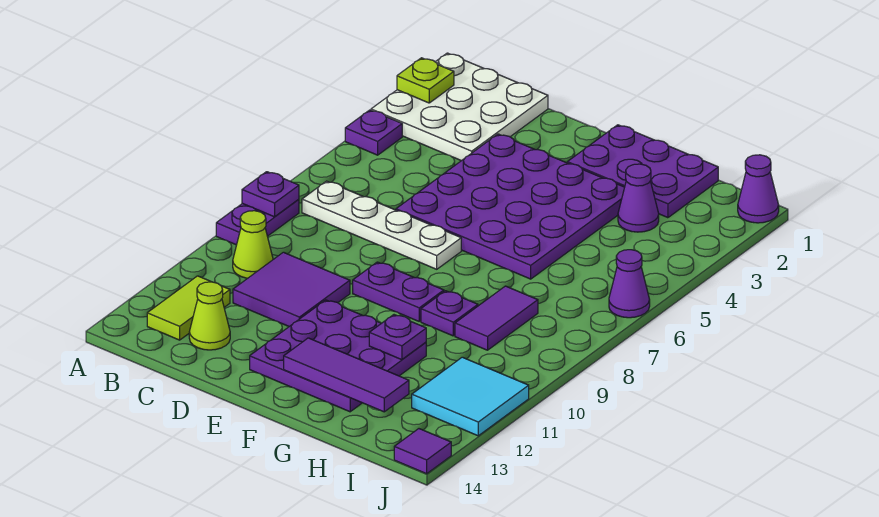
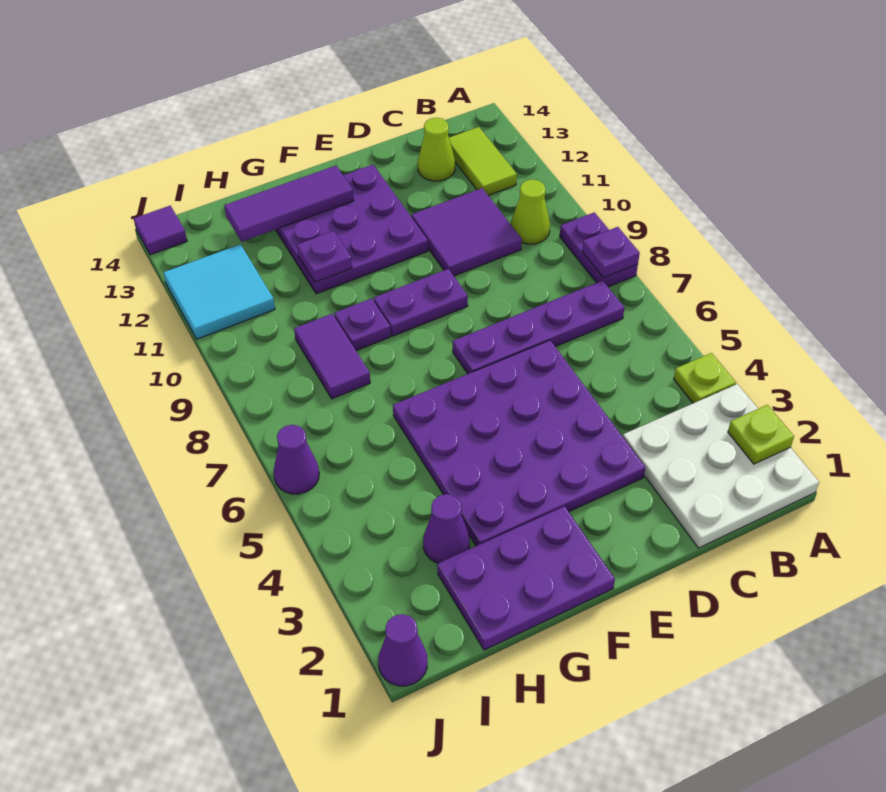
purple plate A4 level 1 -> lime plate A4 level 1
white plate B7:E7 level 1 -> purple plate B7:E7 level 1

